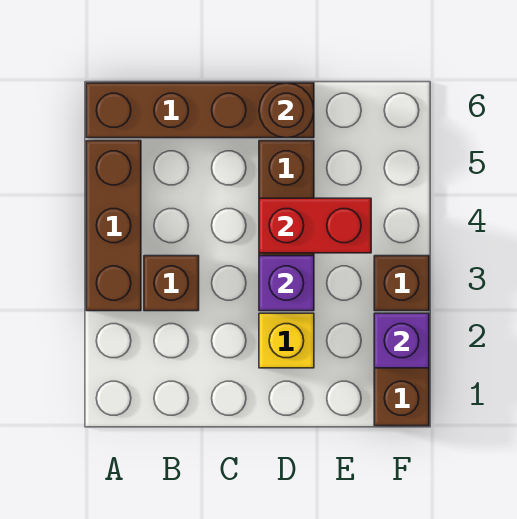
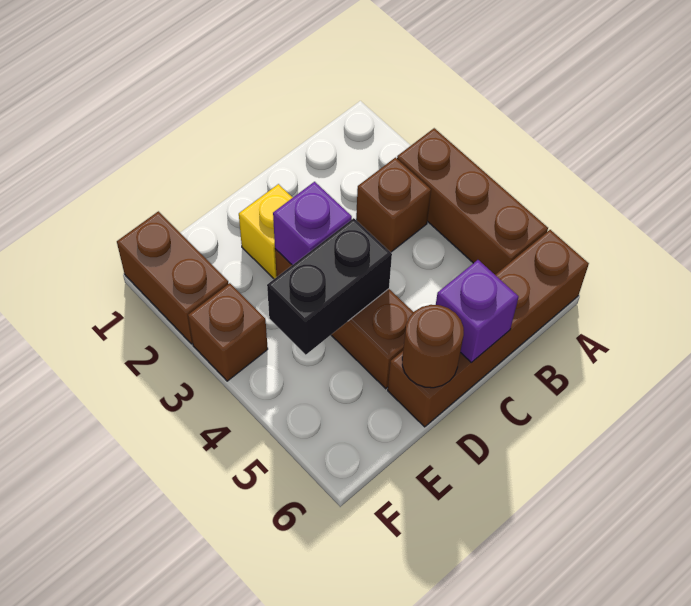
red brick D4:E4 level 2 -> black brick D4:E4 level 2
purple brick F2 level 2 -> purple brick C6 level 2

